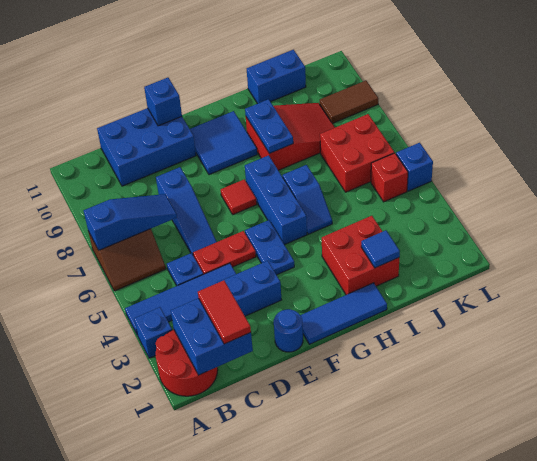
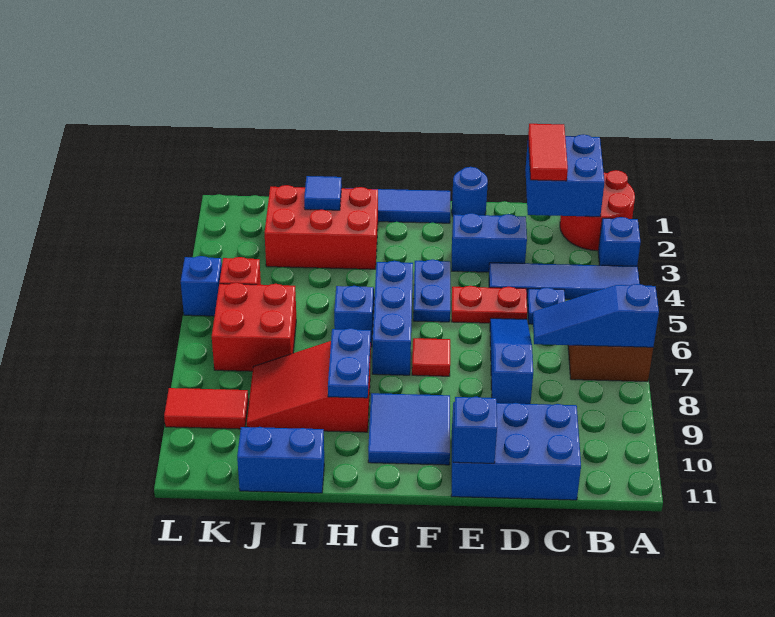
red brick H2:I3 level 1 -> red brick H2:J3 level 1
brown tile K9:L9 level 1 -> red tile K9:L9 level 1

